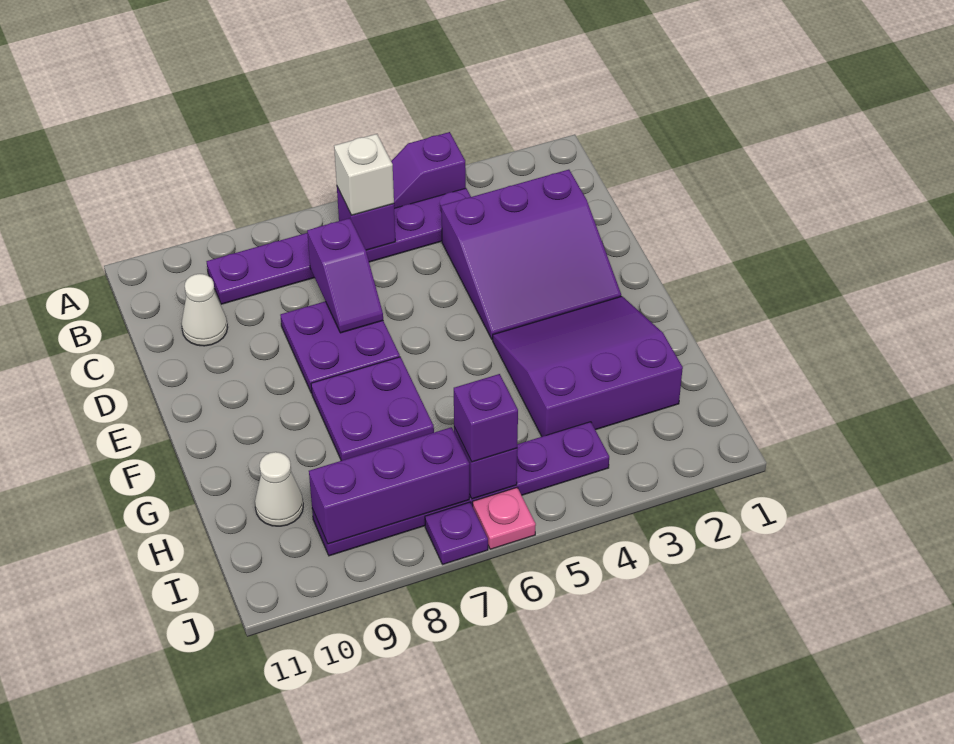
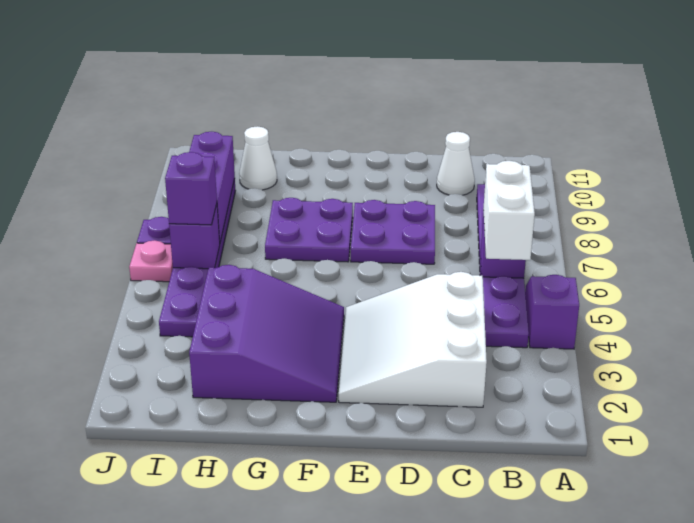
white brick B6 level 3 -> white brick B5:B6 level 3
purple slope C2:E4 level 1 top C -> white slope C2:E4 level 1 top C
purple slope C7:D7 level 2 top C -> none

